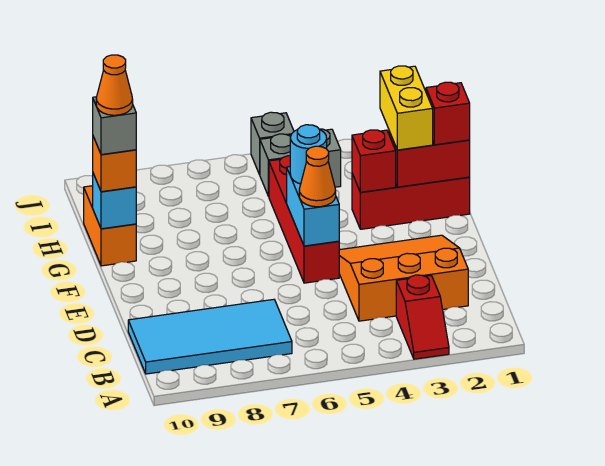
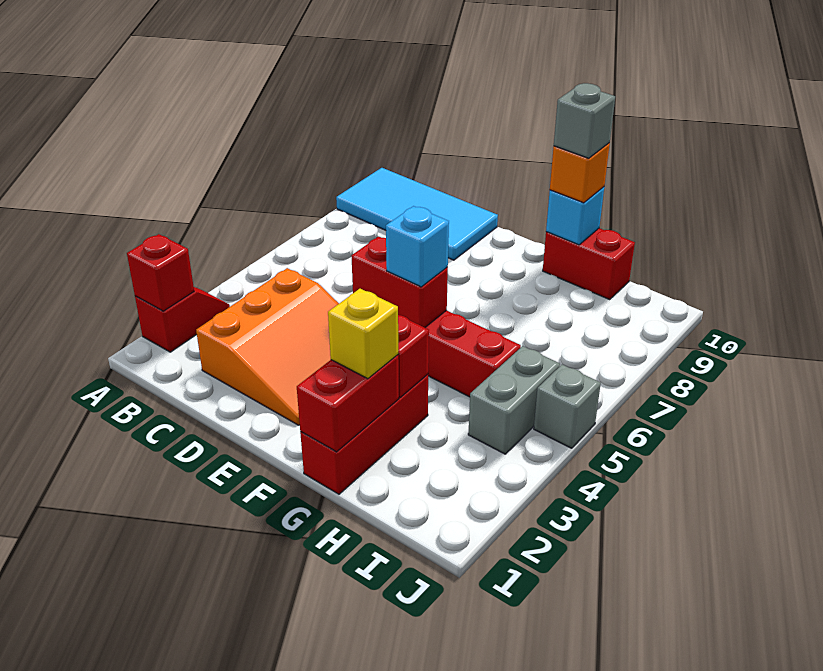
red slope A3:B3 level 1 top B -> red slope A2:A3 level 1 top 2
cyan tile B7:C10 level 1 -> cyan tile A9:D10 level 1
cyan brick E5:F5 level 2 -> red brick E5:F5 level 2
orange cone E5 level 3 -> none
cyan round brick F5 level 3 -> cyan brick F5 level 3
red brick G1 level 3 -> red brick A2 level 2
yellow brick G2:H2 level 3 -> yellow brick G2 level 3
orange brick G10:H10 level 1 -> red brick G10:H10 level 1
orange cone G10 level 5 -> none

